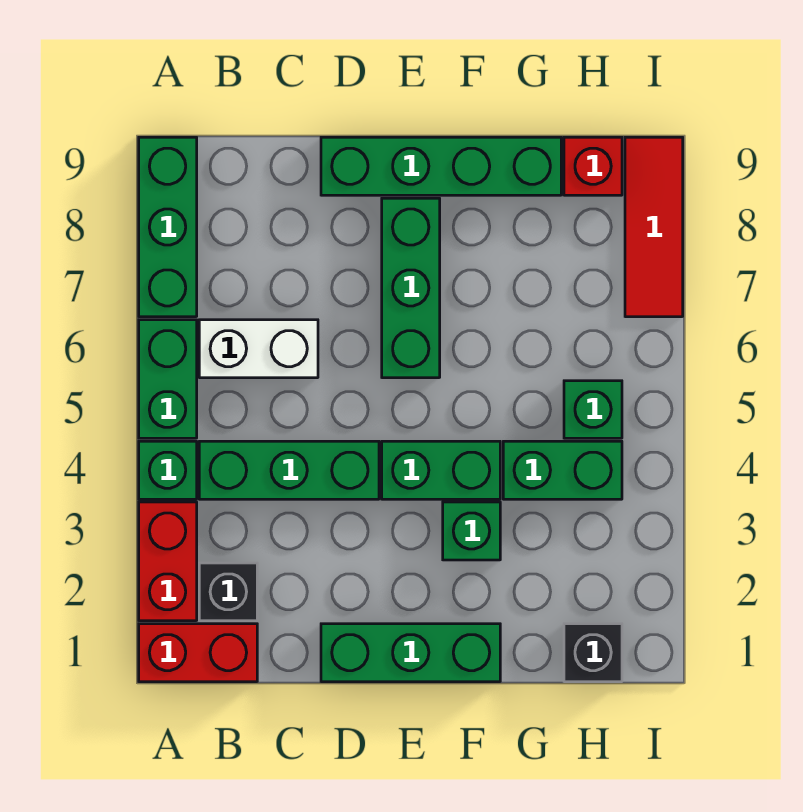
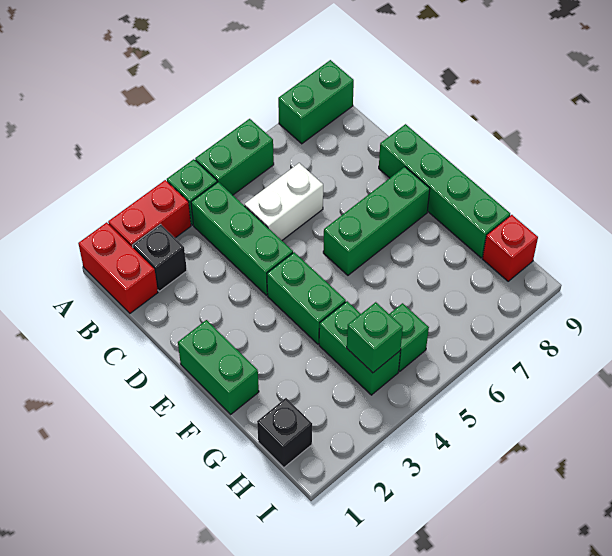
green brick A7:A9 level 1 -> green brick A8:A9 level 1
white brick B6:C6 level 1 -> white brick C5:C6 level 1
green brick D1:F1 level 1 -> green brick E1:F1 level 1
green brick F3 level 1 -> green brick H4 level 2
red tile I7:I9 level 1 -> none

